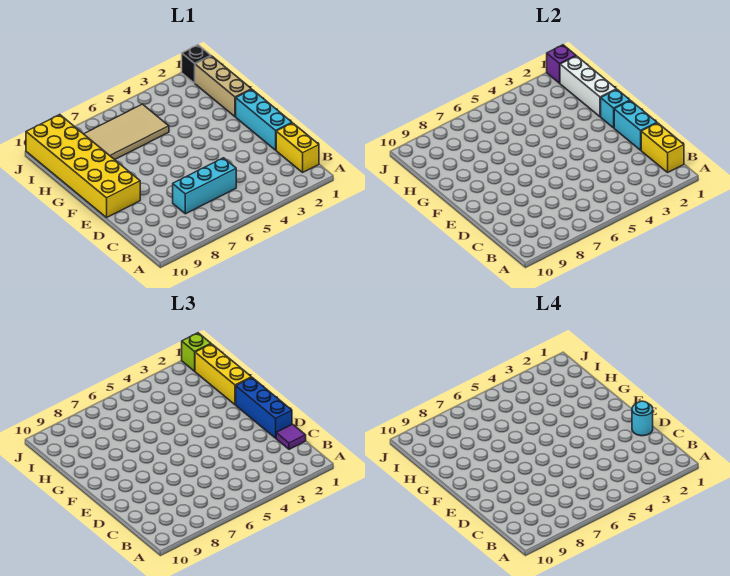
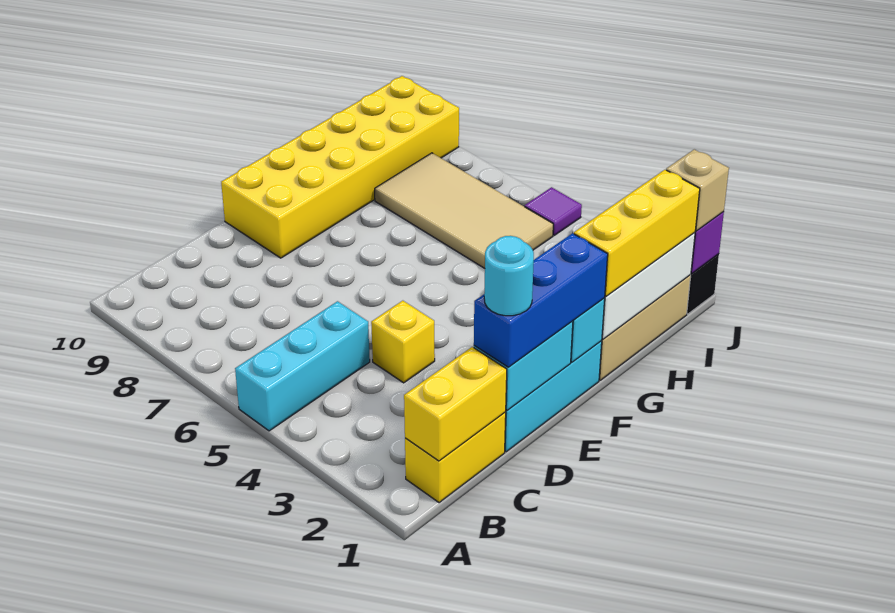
purple tile C1 level 3 -> purple tile J5 level 1
cyan brick C5:C7 level 1 -> cyan brick A5:C5 level 1
none -> yellow brick D4 level 1
lime brick J1 level 3 -> tan brick J1 level 3

